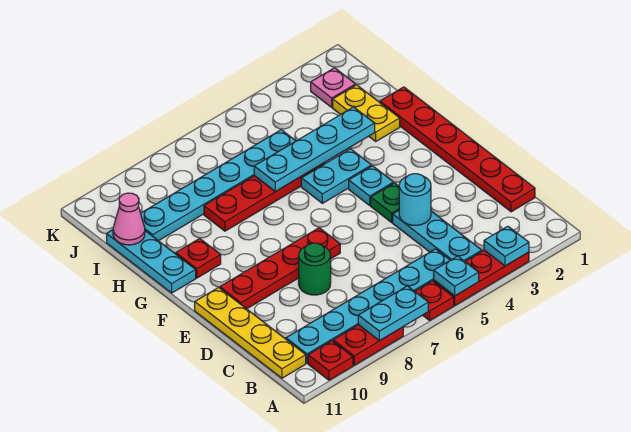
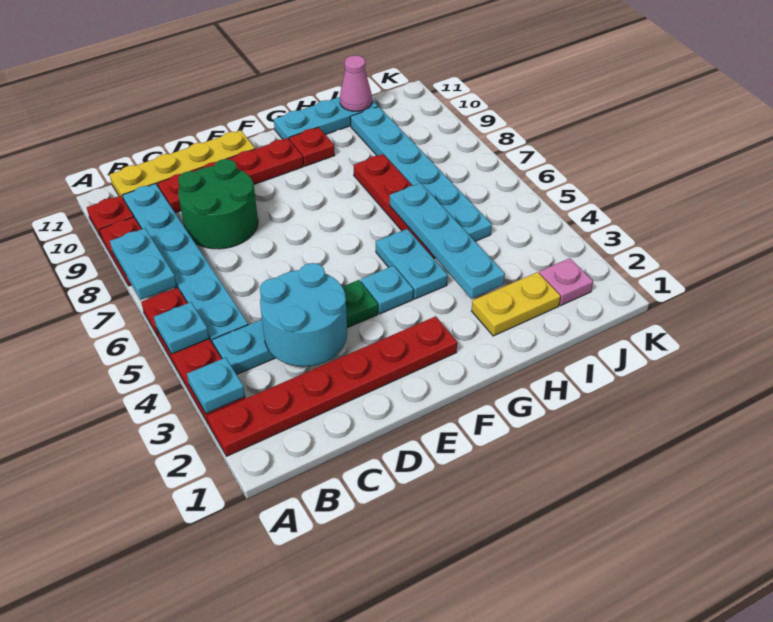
red plate C1:H1 level 1 -> red plate A2:F2 level 1
cyan round brick D4 level 2 -> cyan round brick C3:D4 level 2
green round brick D8 level 1 -> green round brick C8:D9 level 1
red plate E7:E10 level 1 -> red plate C10:F10 level 1

